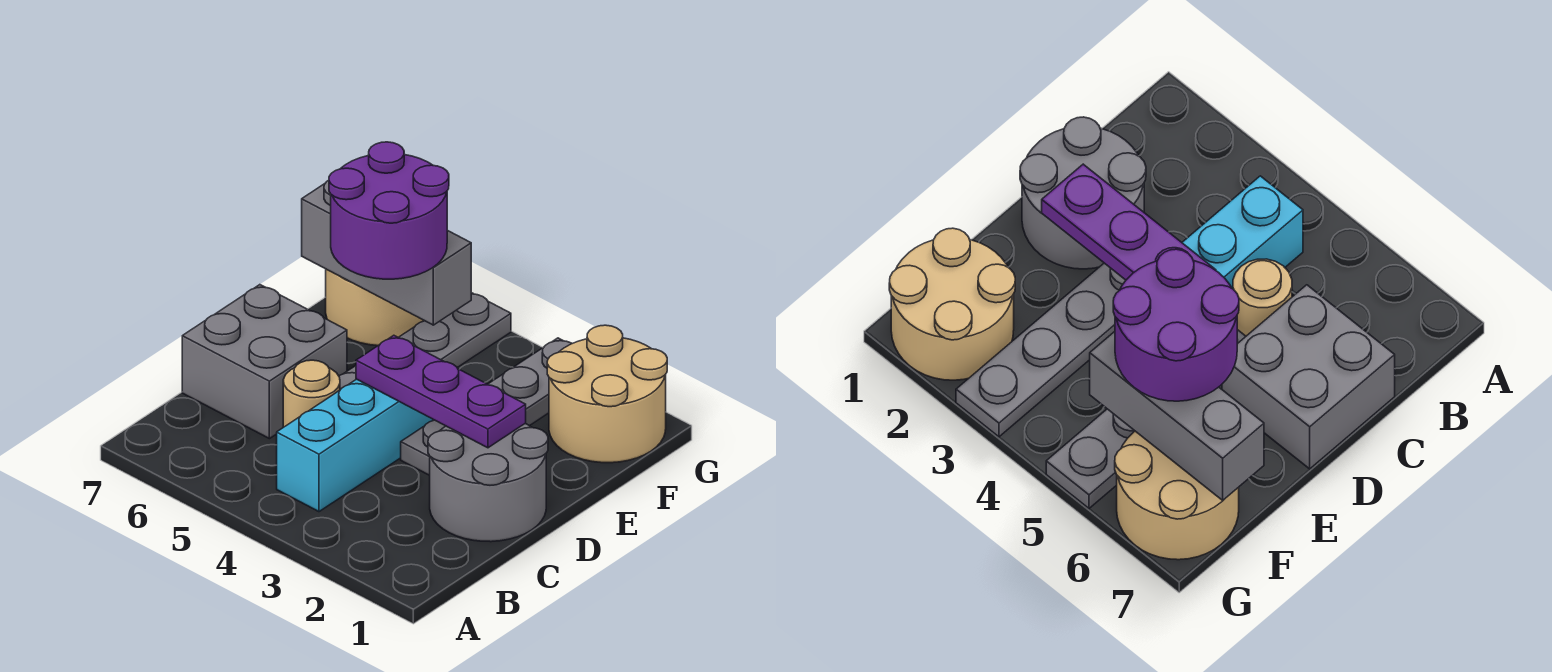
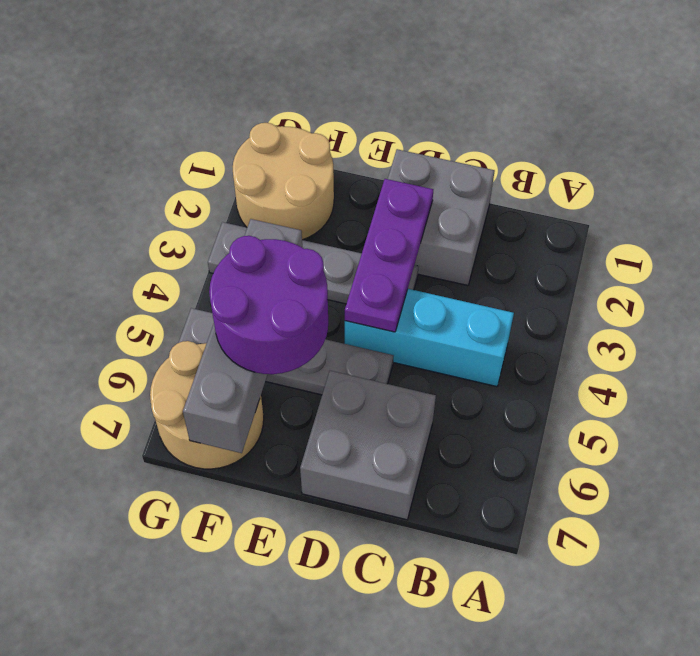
grey round brick C1:D2 level 1 -> grey brick C1:D2 level 1
tan round brick C5 level 1 -> none
grey brick F5:F7 level 2 -> grey brick F4:F7 level 2

